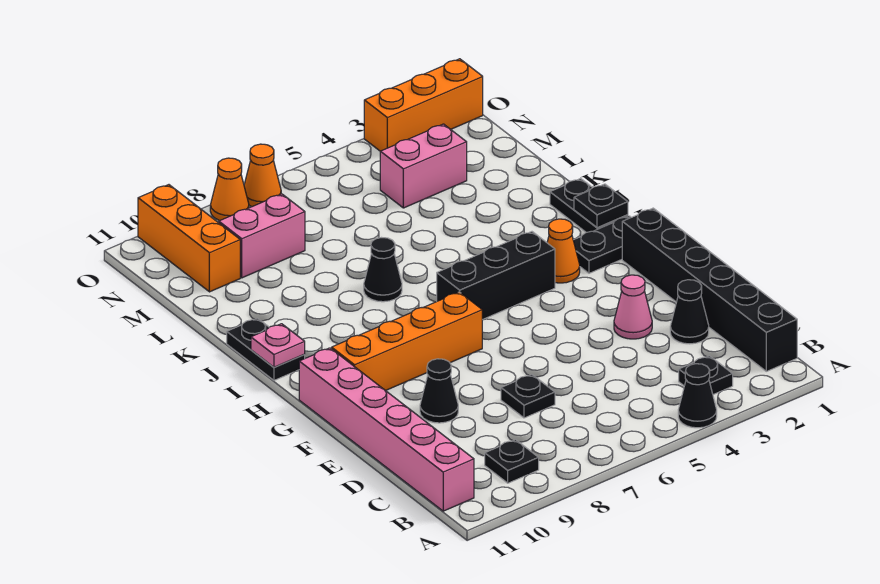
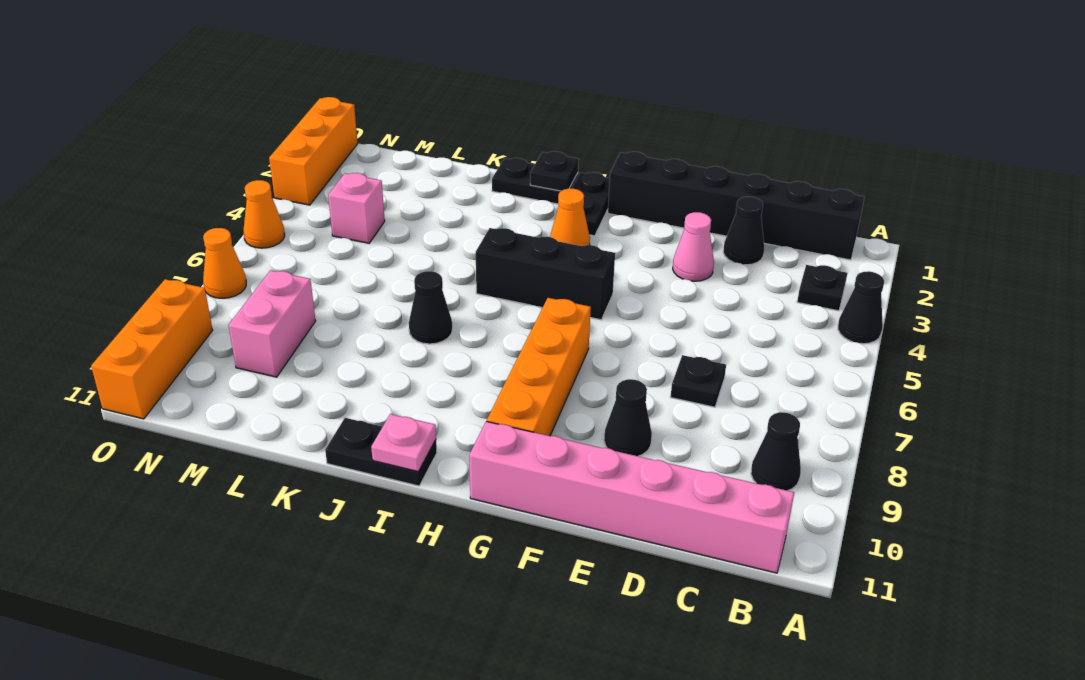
black plate B9 level 1 -> black cone B9 level 1
black brick H4:H6 level 1 -> black brick G5:I5 level 1
pink brick M3:M4 level 1 -> pink brick M4 level 1
orange brick M10:O10 level 1 -> orange brick O9:O11 level 1
orange cone O8 level 1 -> orange cone O5 level 1

